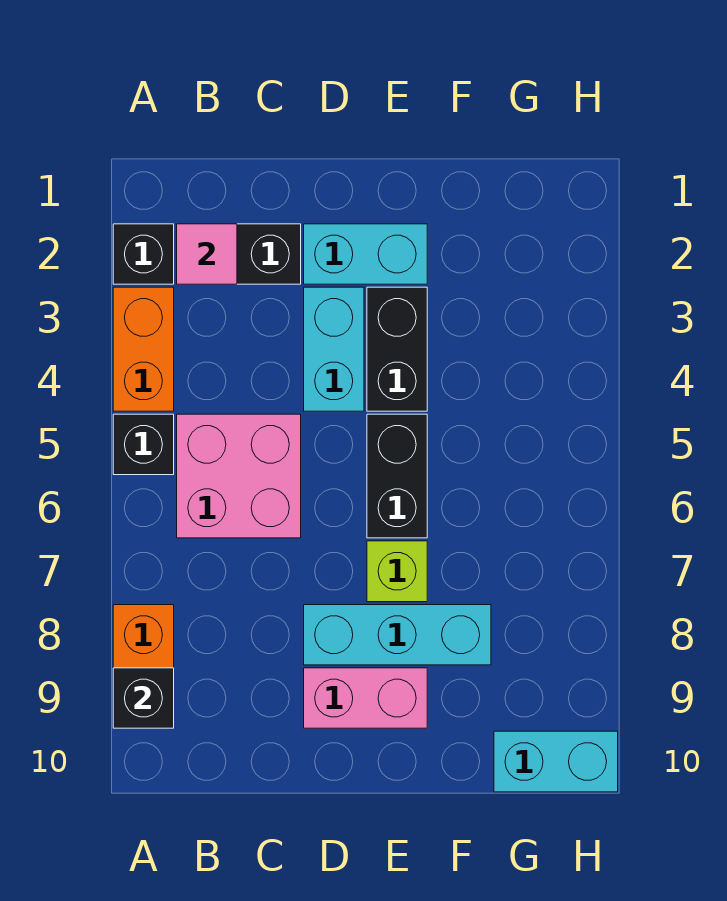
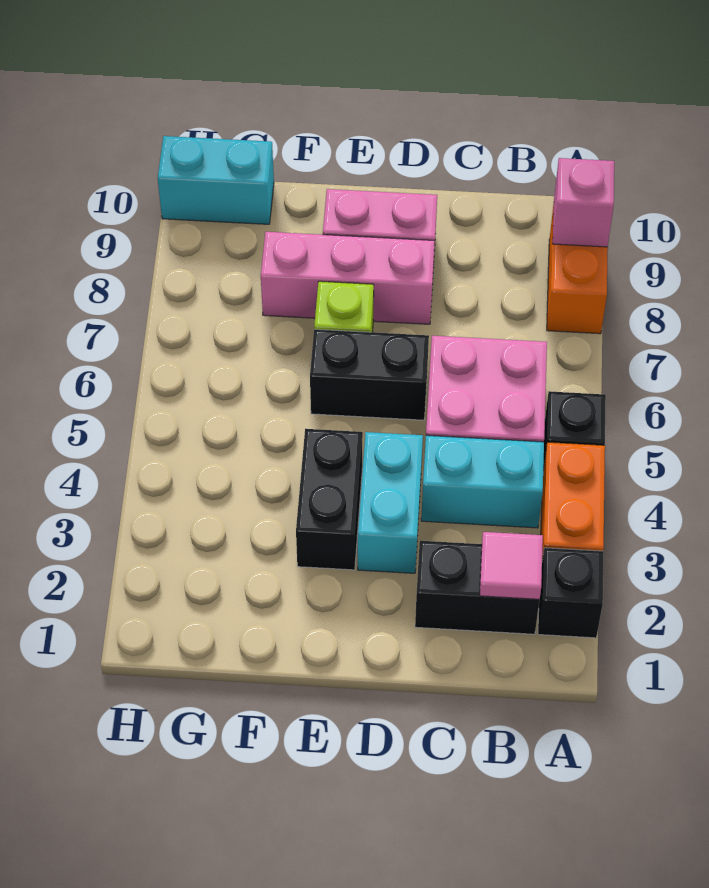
black brick A9 level 2 -> pink brick A9 level 2
cyan brick D2:E2 level 1 -> cyan brick B4:C4 level 1
cyan brick D8:F8 level 1 -> pink brick D8:F8 level 1
black brick E5:E6 level 1 -> black brick D6:E6 level 1

